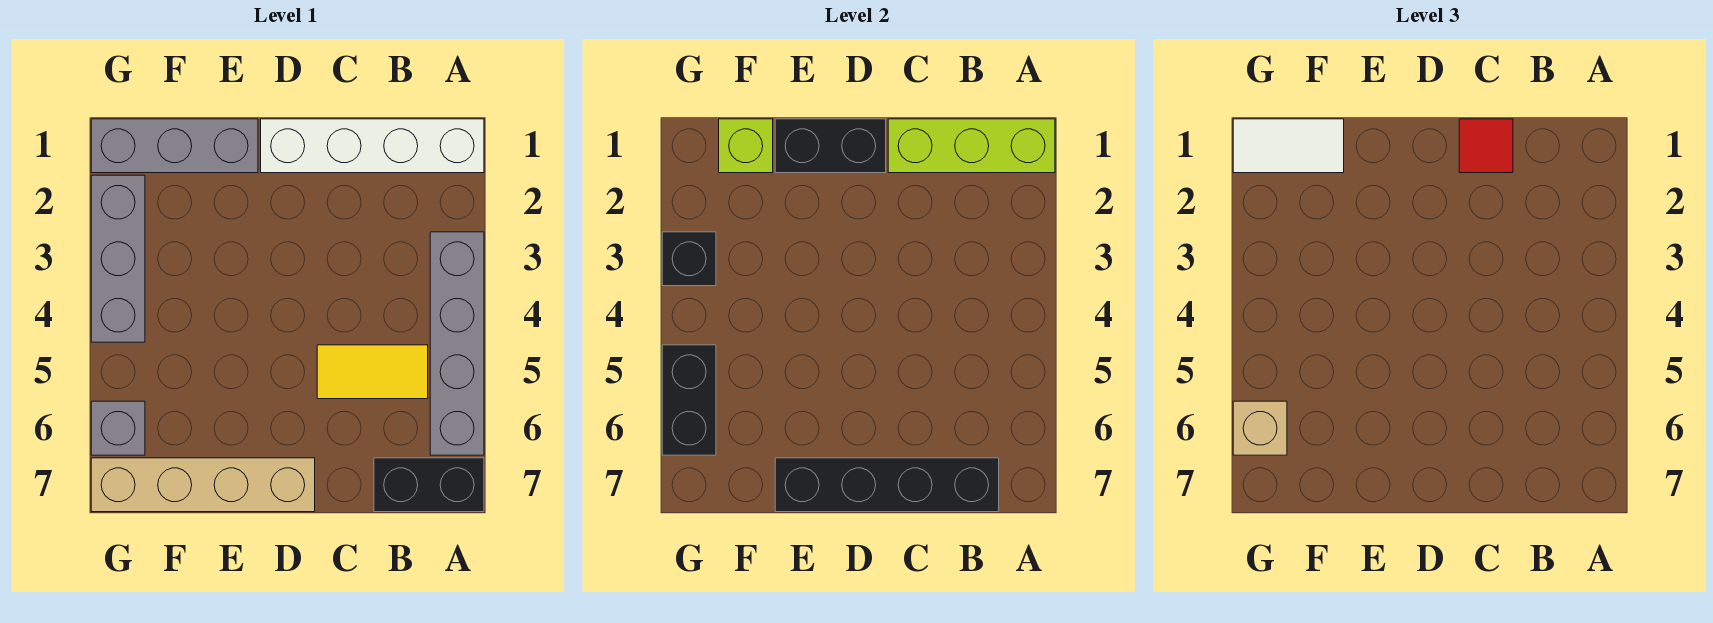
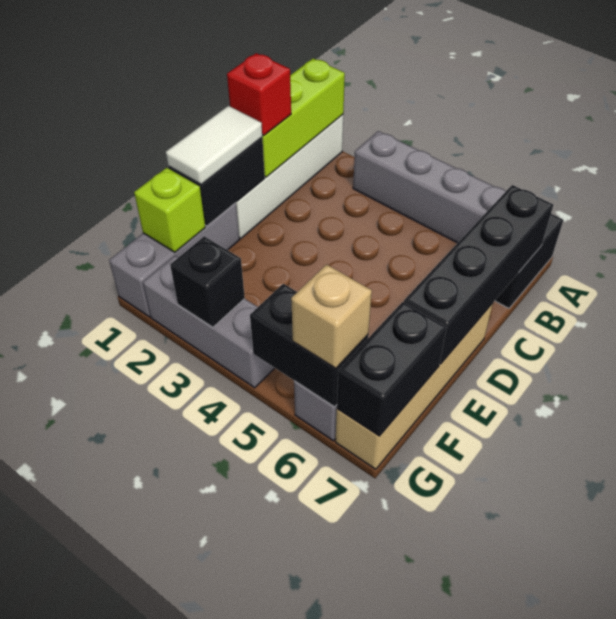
yellow tile B5:C5 level 1 -> none
red tile C1 level 3 -> red brick C1 level 3
white tile F1:G1 level 3 -> white tile D1:E1 level 3
none -> black brick F7:G7 level 2

